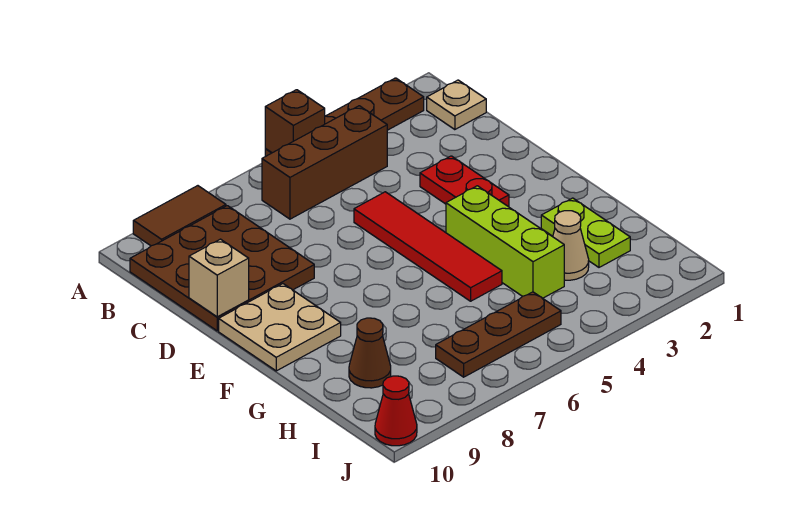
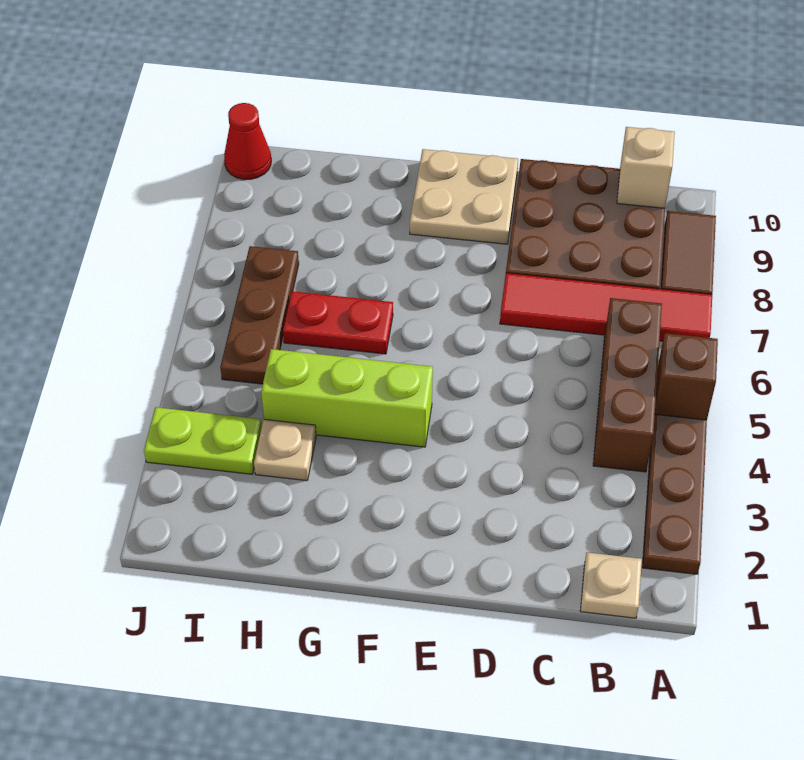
red plate D3:E3 level 1 -> red plate G6:H6 level 1
red tile D5:G5 level 1 -> red tile A7:D7 level 1
tan brick D10 level 2 -> tan brick B10 level 2
lime plate G2:H2 level 1 -> lime plate I3:J3 level 1
tan cone H3 level 1 -> tan plate H3 level 1
brown cone H9 level 1 -> none

